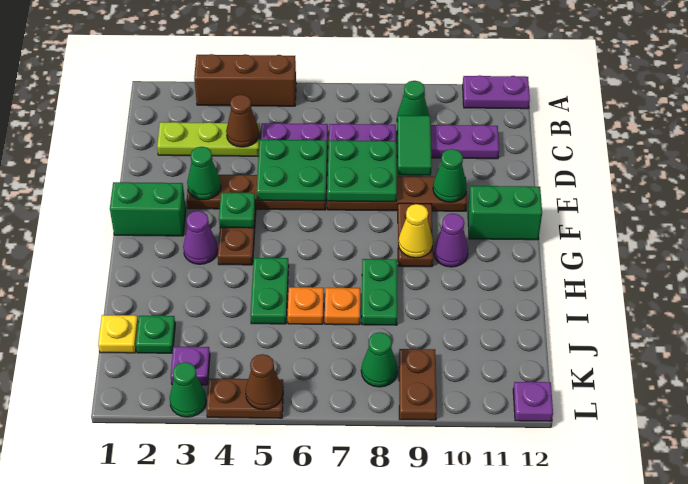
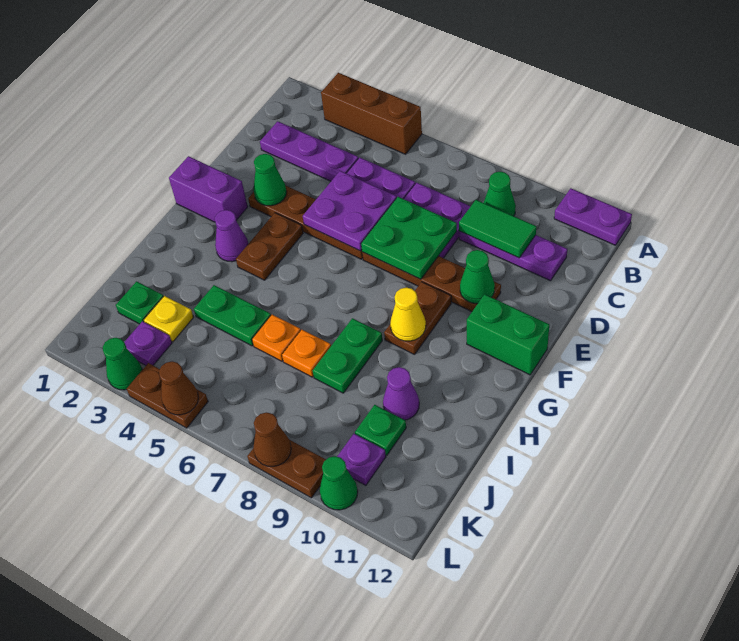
lime plate C2:C4 level 1 -> purple plate C2:C4 level 1
brown cone C4 level 2 -> brown cone L8 level 2
green tile C9:D9 level 2 -> green tile C9:C10 level 2
green plate D5:E6 level 2 -> purple plate D5:E6 level 2
green brick F1:F2 level 1 -> purple brick F1:F2 level 1
green plate F4 level 2 -> green plate J10 level 1
purple cone G10 level 1 -> purple cone I10 level 1
green plate H5:I5 level 1 -> green plate I4:I5 level 1
yellow plate J1 level 1 -> yellow plate J3 level 1
green cone K8 level 1 -> green cone L10 level 1
brown plate K9:L9 level 1 -> brown plate L8:L9 level 1
purple plate L12 level 1 -> purple plate K10 level 1

